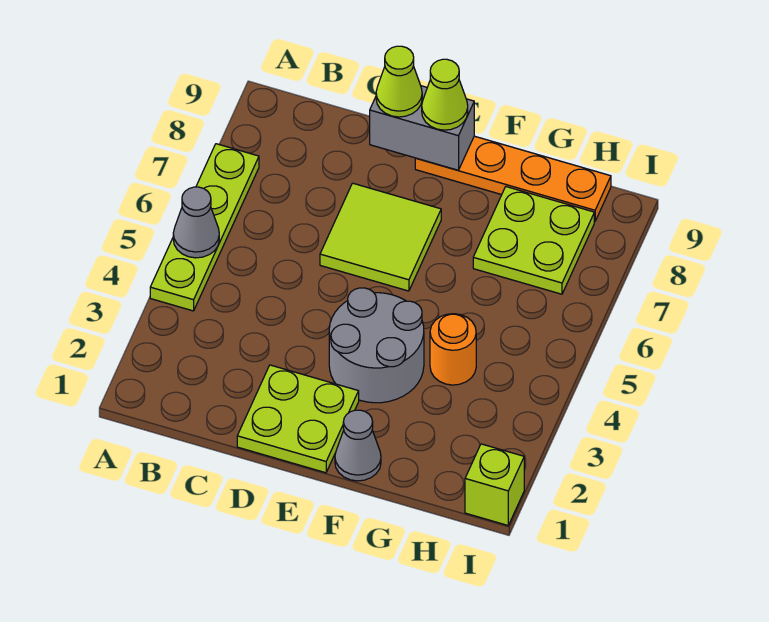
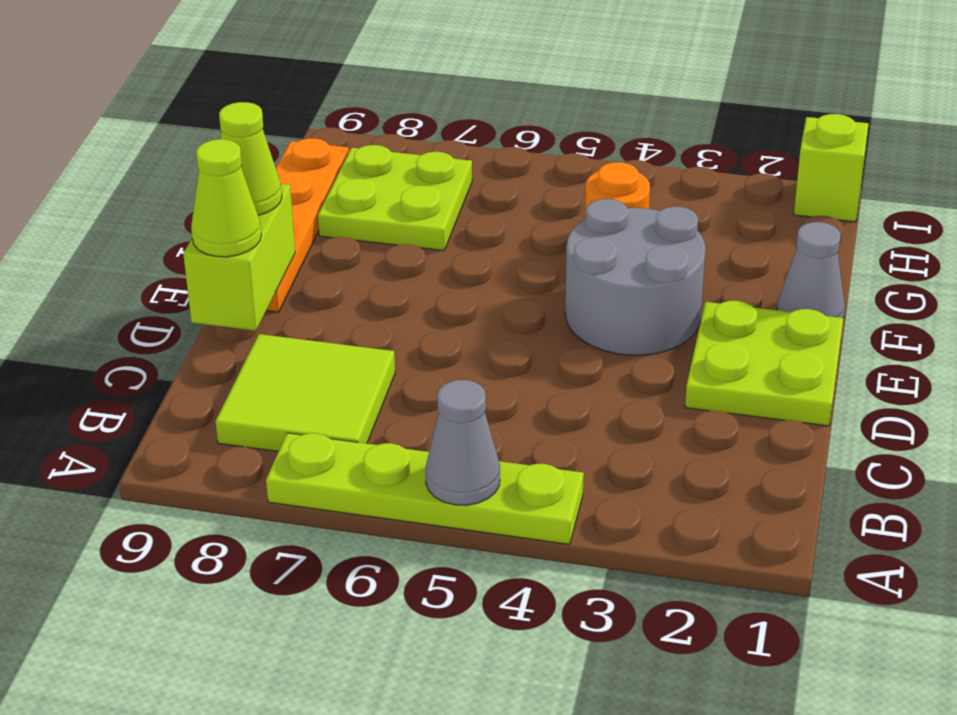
lime tile D6:E7 level 1 -> lime tile B7:C8 level 1
grey brick D9:E9 level 2 -> lime brick D9:E9 level 2

